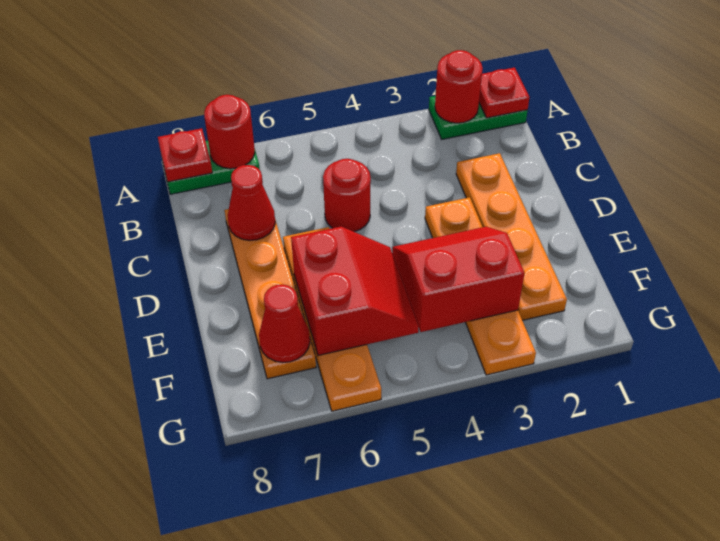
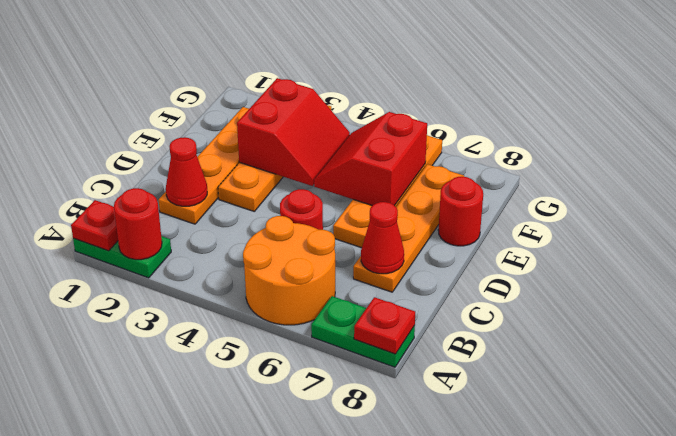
none -> orange round brick A5:B6 level 1
red round brick A7 level 2 -> red round brick E8 level 1
red slope E3:F4 level 2 top F -> red slope E3:F4 level 2 top 3
red cone F7 level 2 -> red cone C2 level 2

